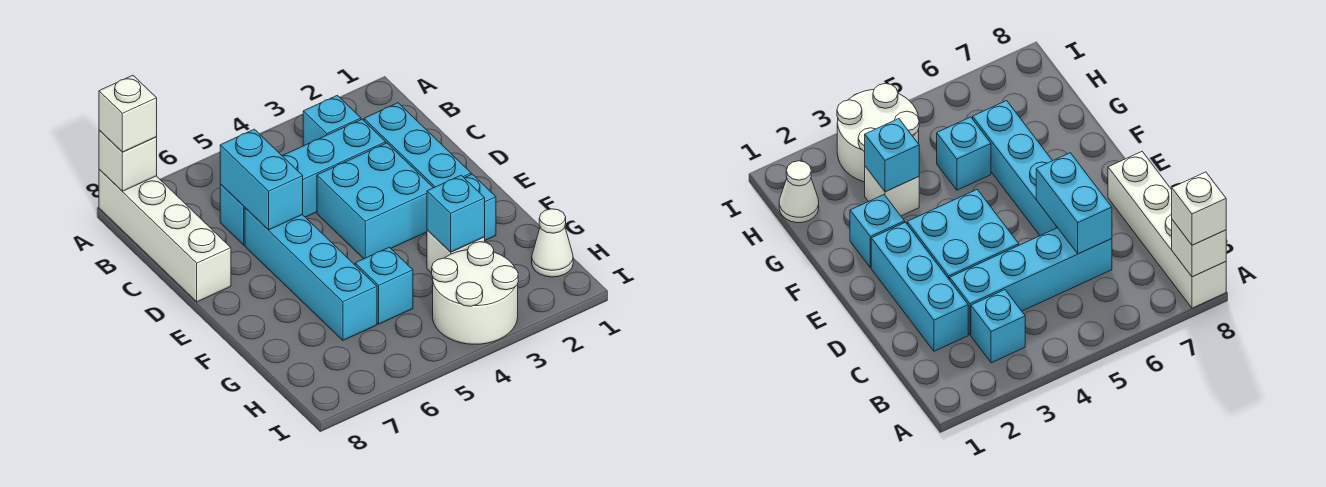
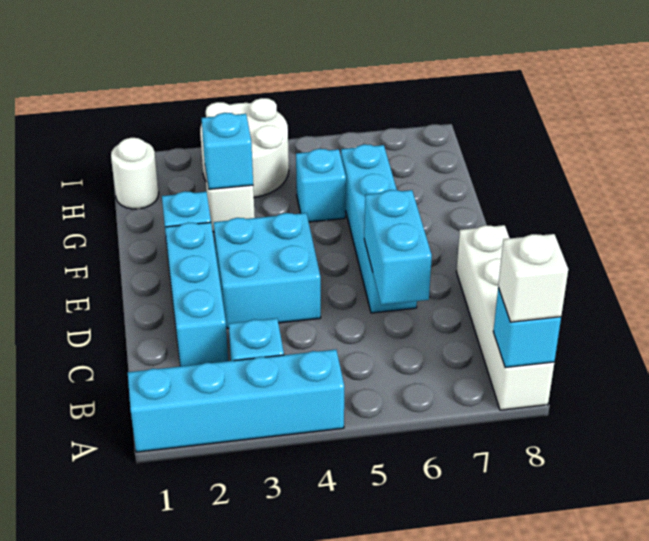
white brick A8 level 2 -> cyan brick A8 level 2
cyan brick C3:C6 level 1 -> cyan brick A1:A4 level 1
white cone H1 level 1 -> white round brick H1 level 1

